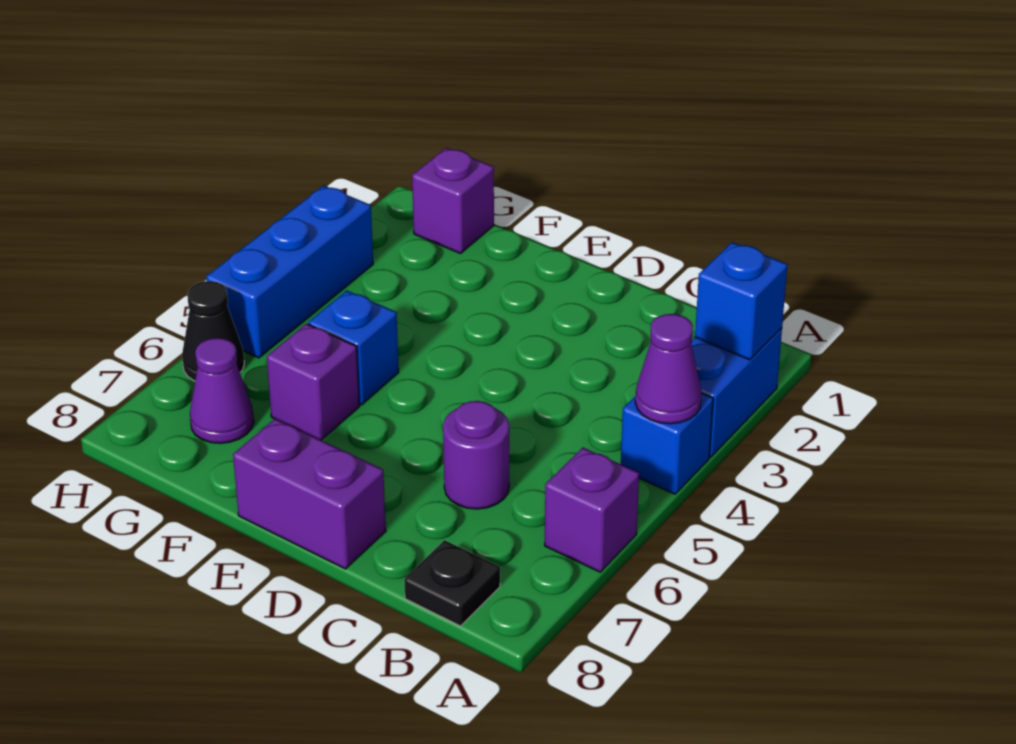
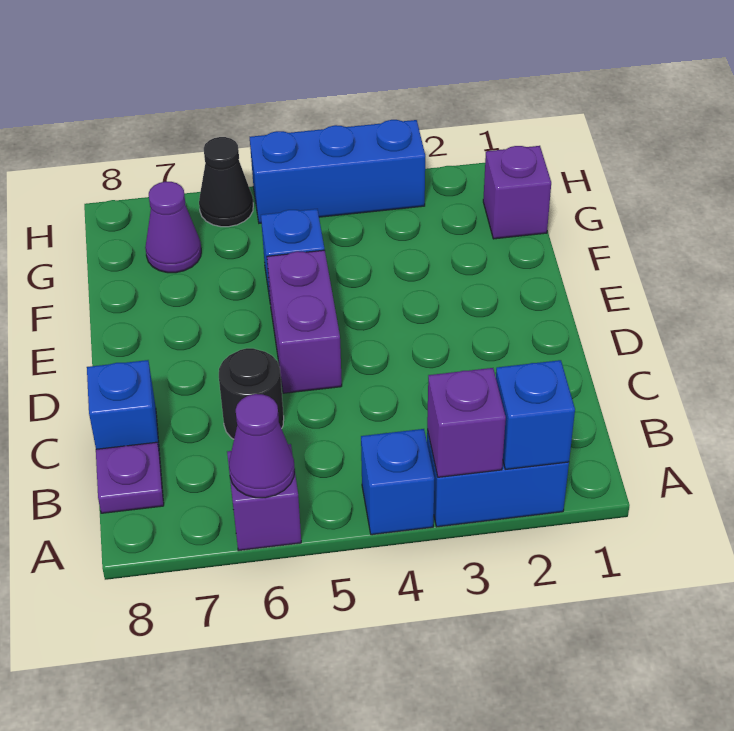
purple cone A4 level 2 -> purple cone A6 level 2
black plate B8 level 1 -> purple plate B8 level 1
purple round brick C6 level 1 -> black round brick C6 level 1
none -> blue brick C8 level 1
purple brick D8:E8 level 1 -> purple brick D5:E5 level 1
purple brick F6 level 1 -> purple brick A3 level 2

